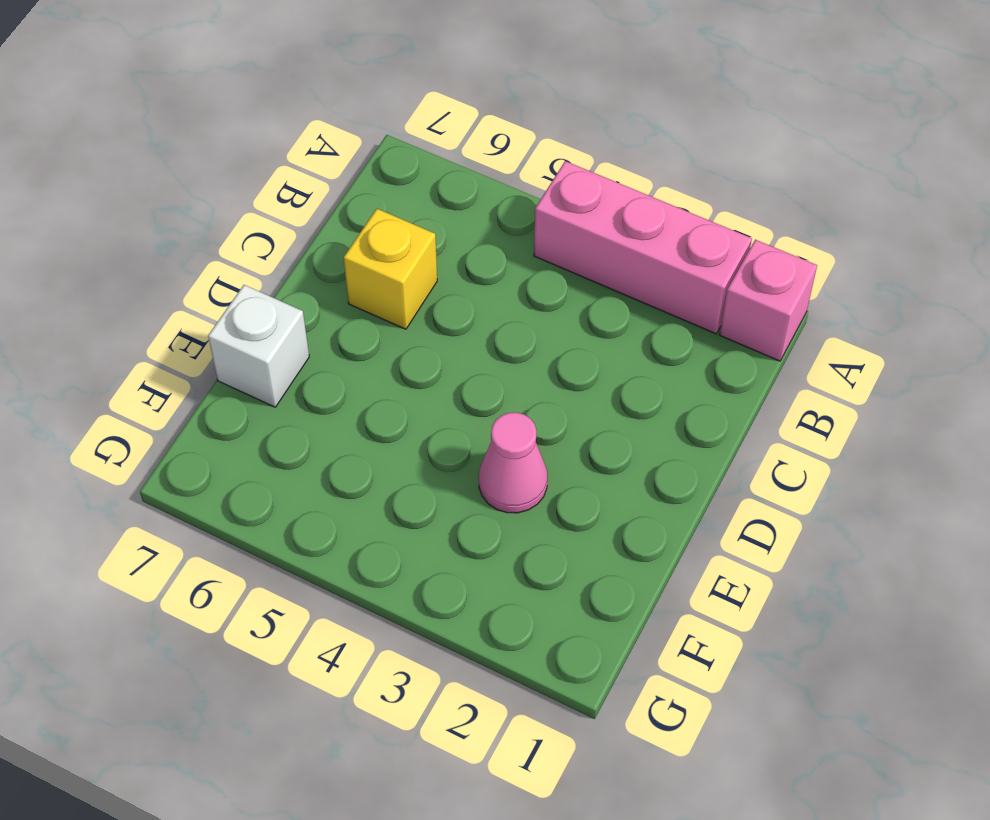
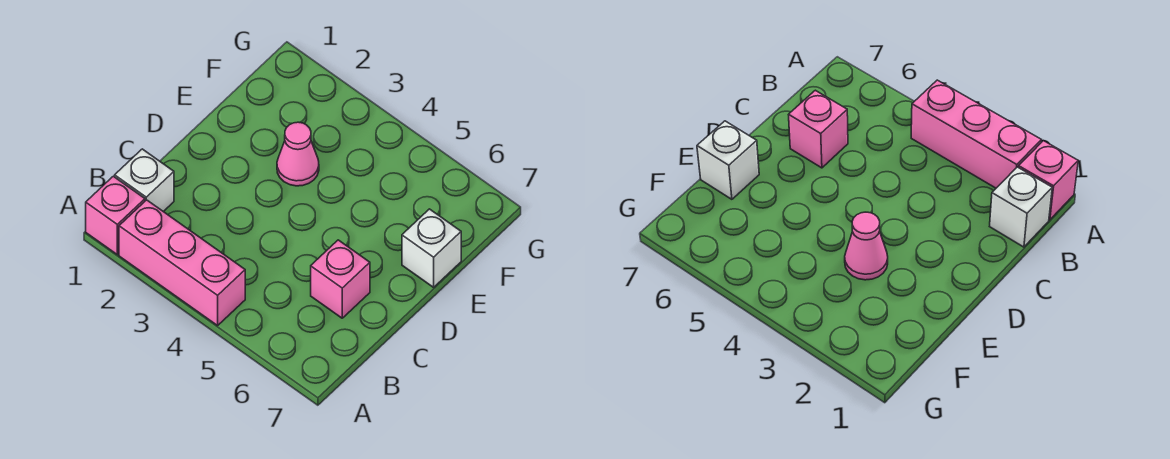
none -> white brick B1 level 1
yellow brick C6 level 1 -> pink brick C6 level 1

